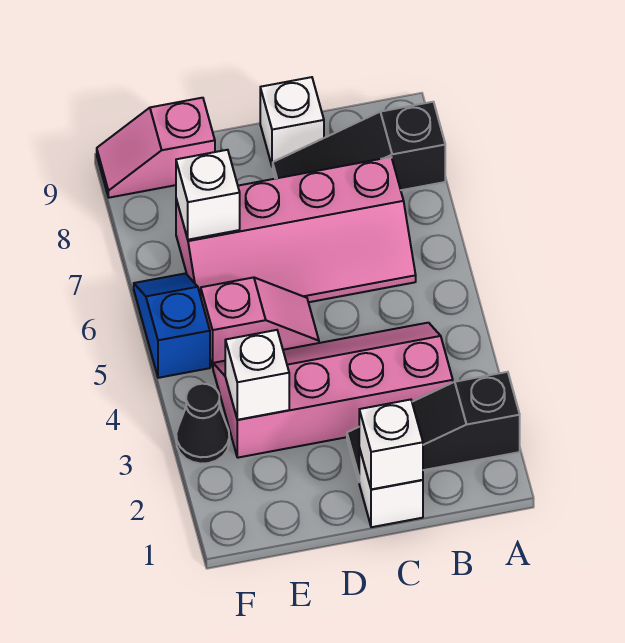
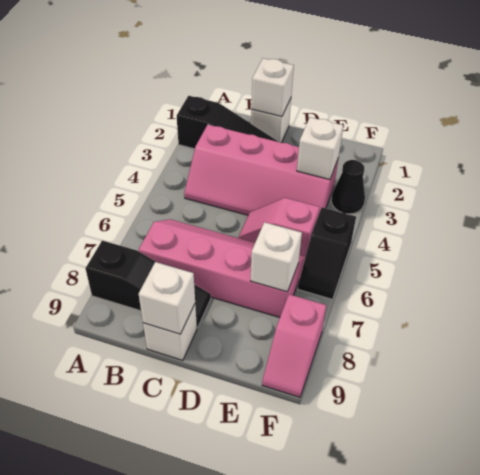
none -> white brick C9 level 2
pink slope E9:F9 level 1 top E -> pink slope F8:F9 level 1 top 8
blue slope F5:F6 level 1 top 5 -> black slope F5:F6 level 1 top 5

